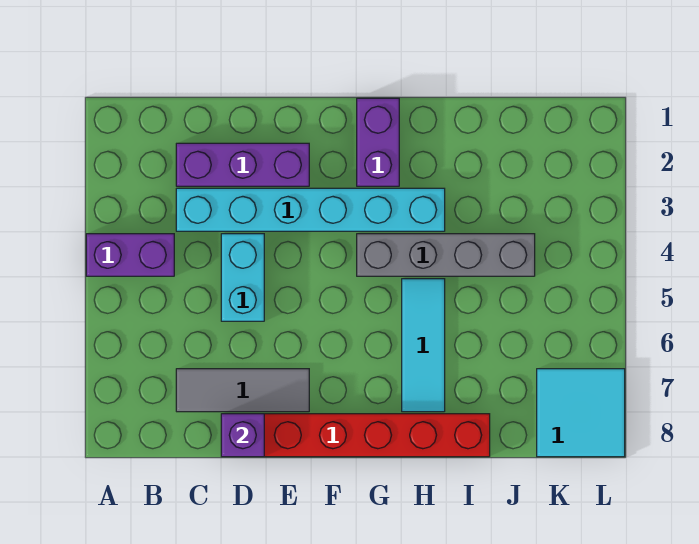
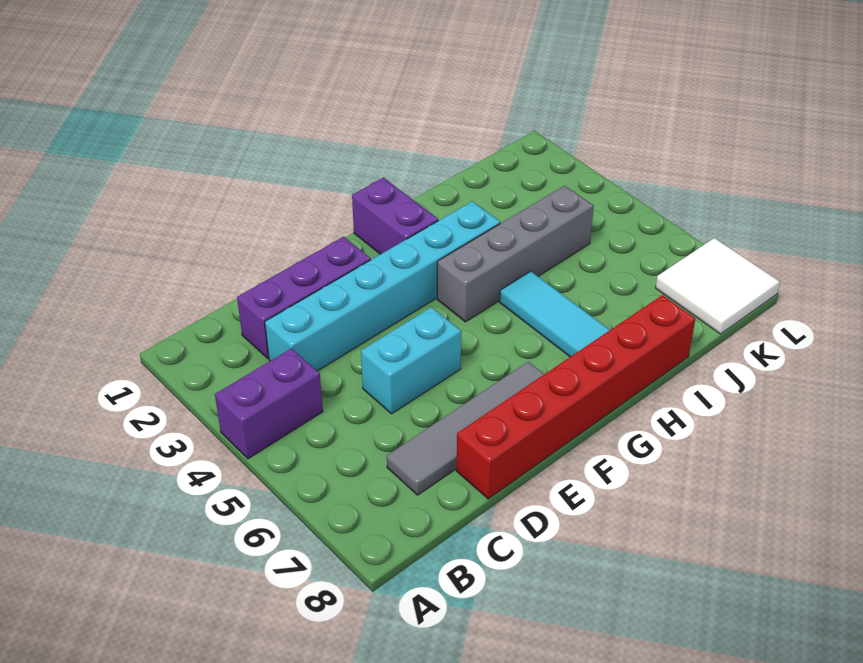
grey tile C7:E7 level 1 -> grey tile C7:F7 level 1
cyan brick D4:D5 level 1 -> cyan brick D5:E5 level 1
purple brick D8 level 2 -> none
cyan tile K7:L8 level 1 -> white tile K7:L8 level 1

